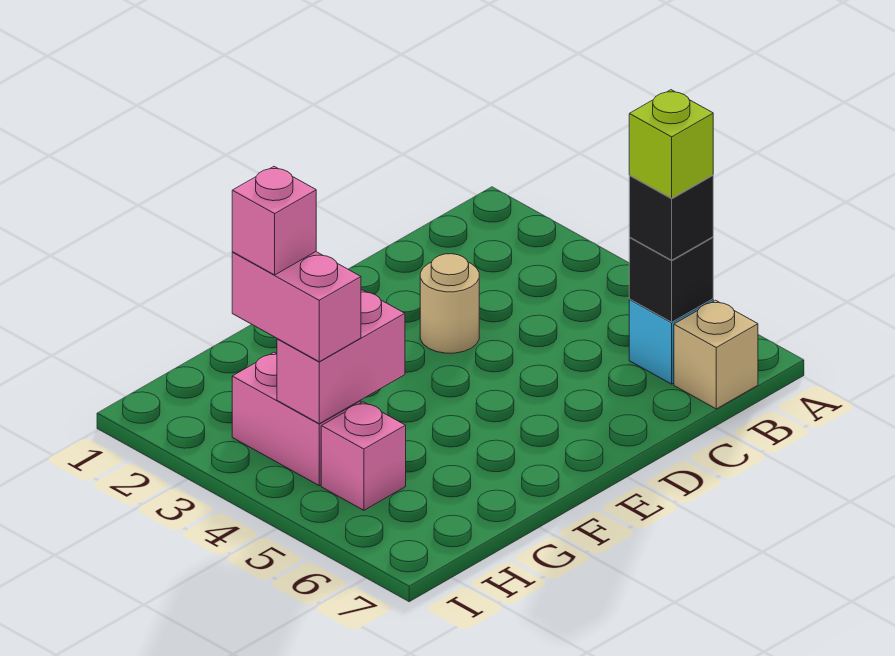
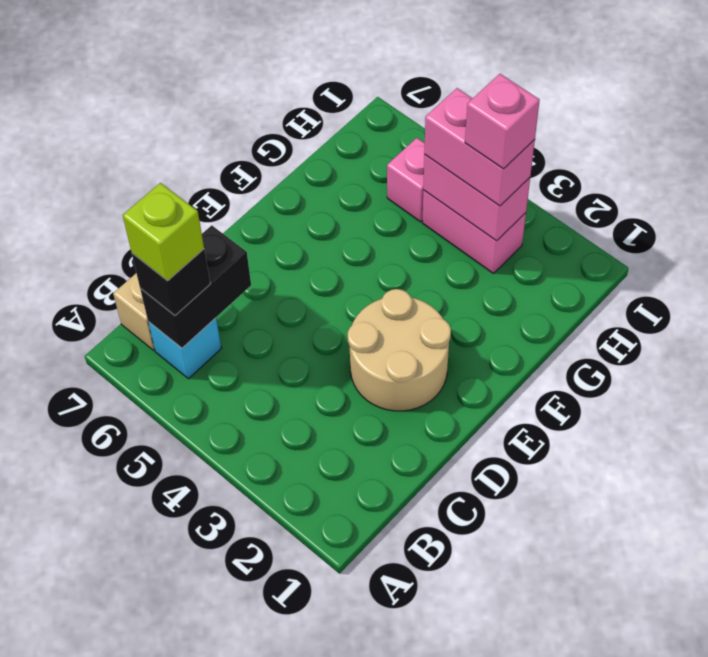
black brick B6 level 2 -> black brick B6:C6 level 2
tan round brick D3 level 1 -> tan round brick D2:E3 level 1
pink brick G4:H4 level 2 -> pink brick H3:H4 level 2

